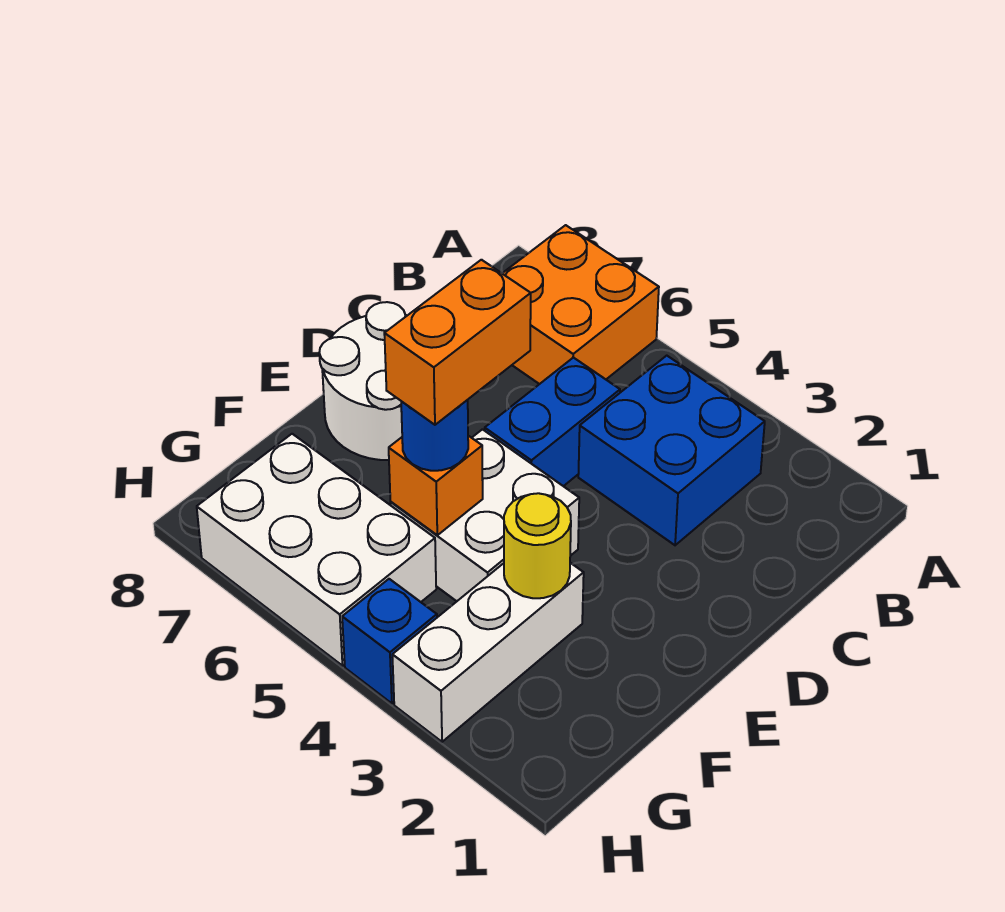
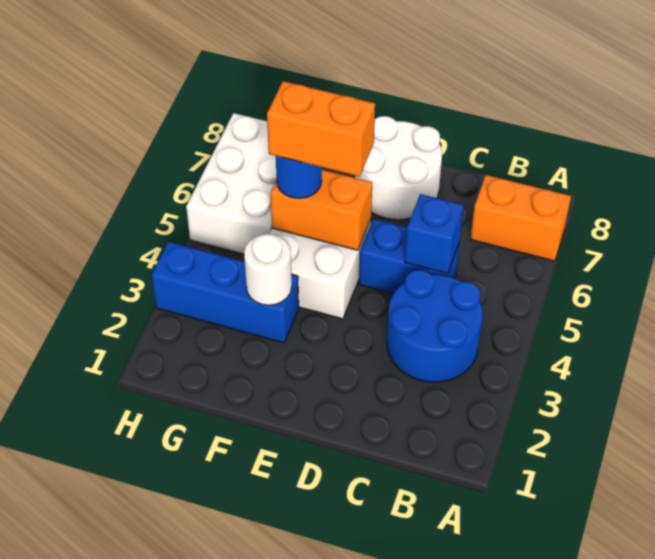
orange brick A6:B7 level 1 -> orange brick A7:B7 level 1
blue brick B3:C4 level 1 -> blue round brick B3:C4 level 1
white brick F3:H3 level 1 -> blue brick F3:H3 level 1
yellow round brick F3 level 2 -> white round brick F3 level 2
orange brick F5 level 2 -> orange brick E5:F5 level 2
blue brick H4 level 1 -> blue brick C5 level 2

